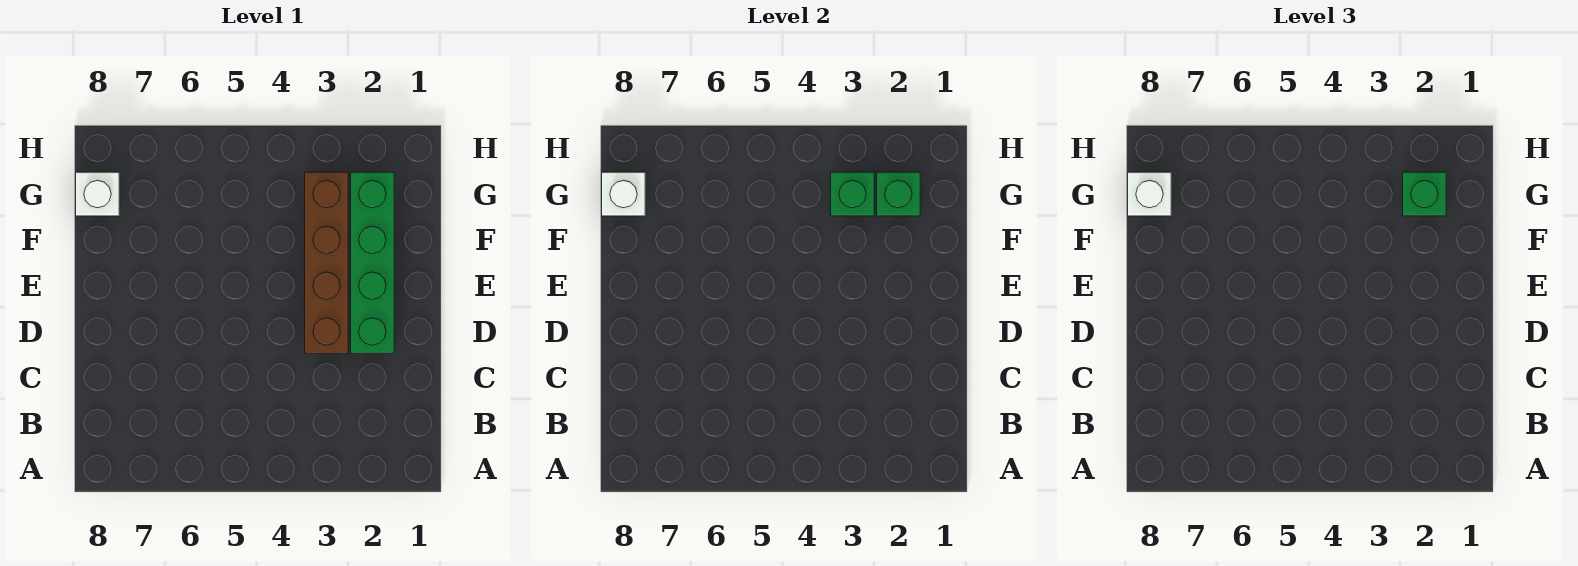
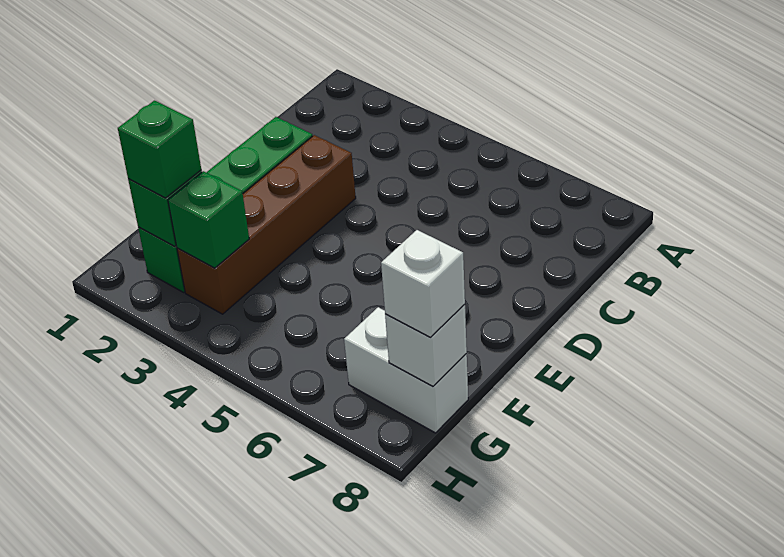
white brick G8 level 1 -> white brick G7:G8 level 1

